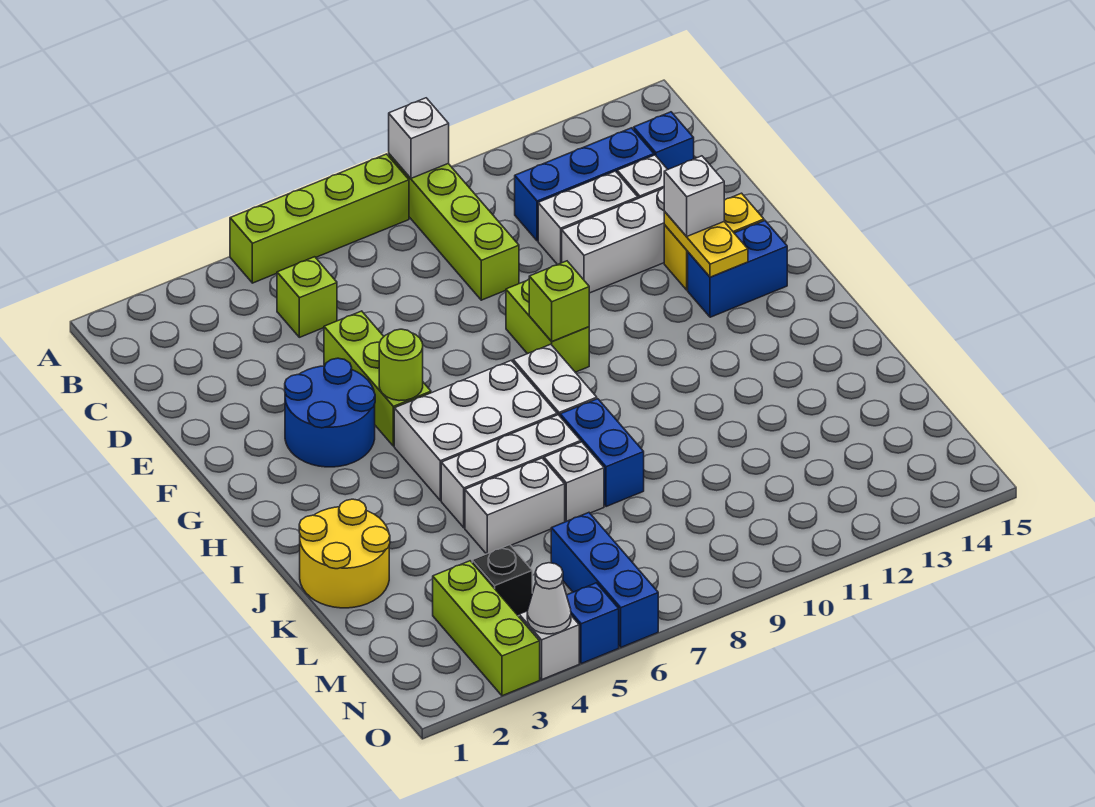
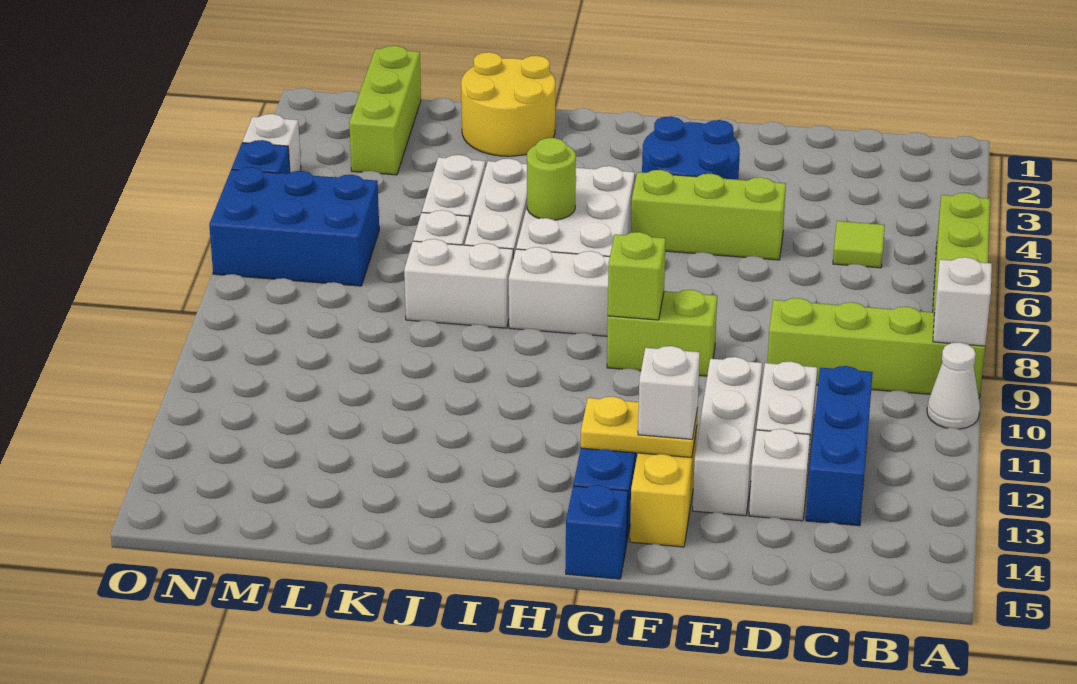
lime brick C5 level 1 -> lime tile C5 level 1
blue brick C14 level 1 -> blue brick G15 level 1
lime round brick G5 level 2 -> lime round brick I6 level 2
blue brick J8:K8 level 1 -> white brick J8:K8 level 1
lime brick M3:O3 level 1 -> lime brick M1:M3 level 1
black brick M4 level 1 -> none
blue brick M6:O6 level 1 -> blue brick M6:O7 level 1
white cone O4 level 2 -> white cone A10 level 1

